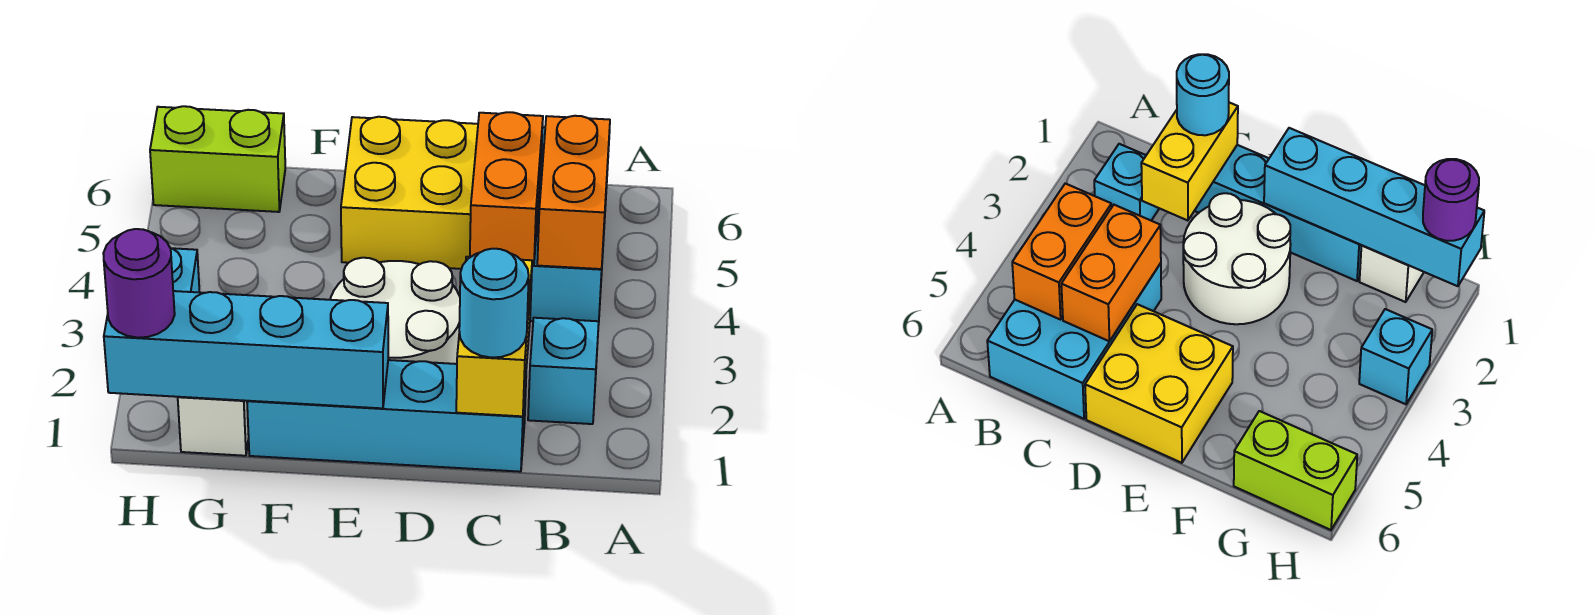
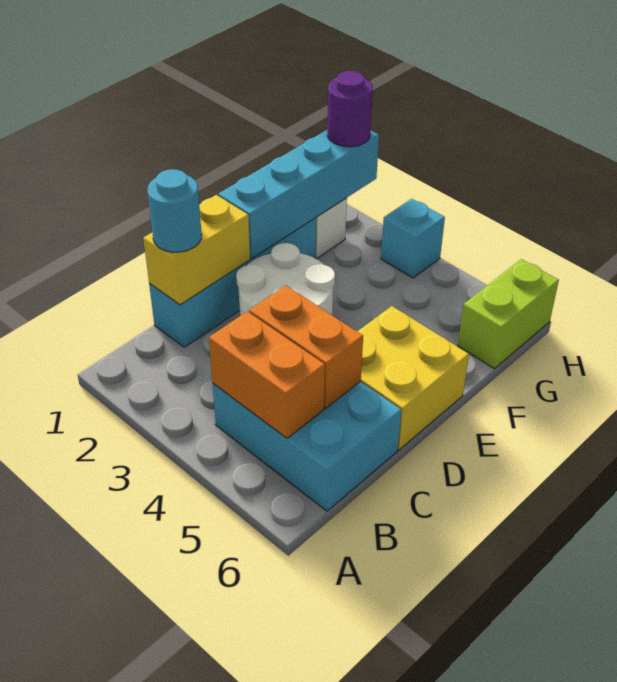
cyan brick B2 level 1 -> none
yellow brick C1:C2 level 2 -> yellow brick C1:D1 level 2

